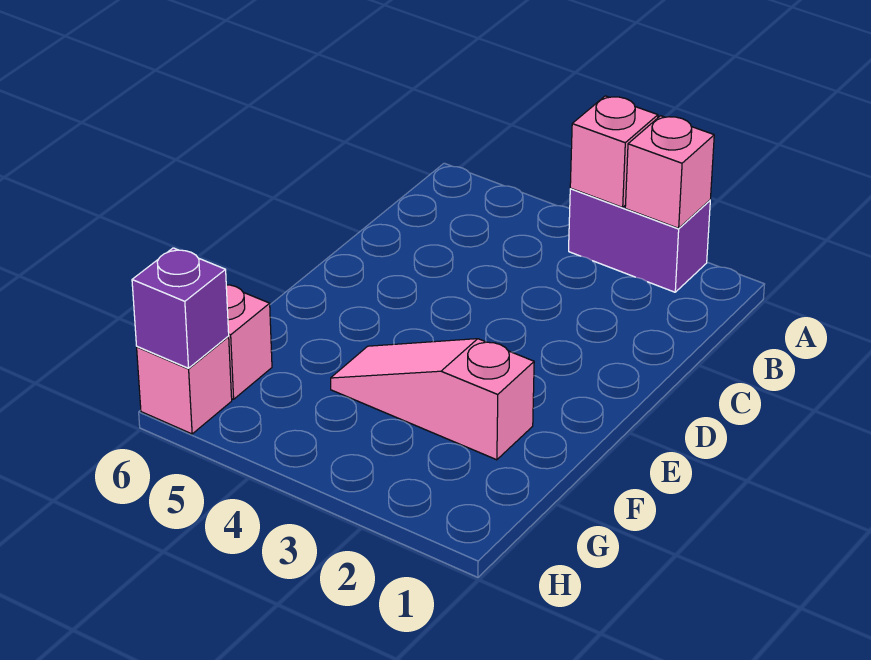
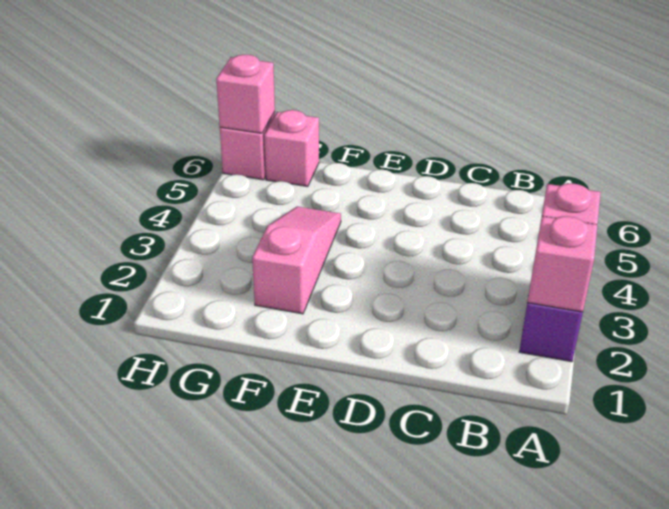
purple brick H6 level 2 -> pink brick H6 level 2

